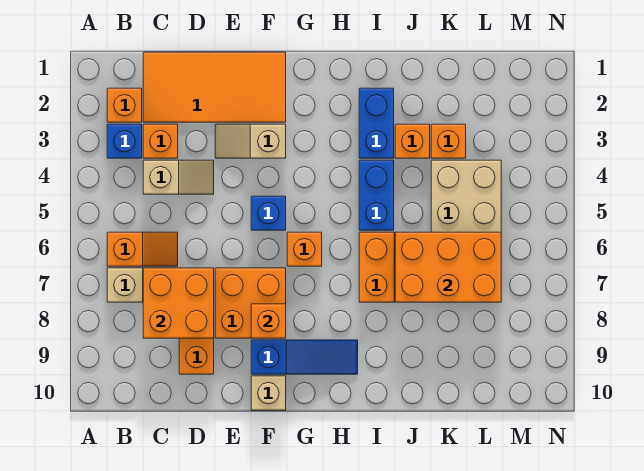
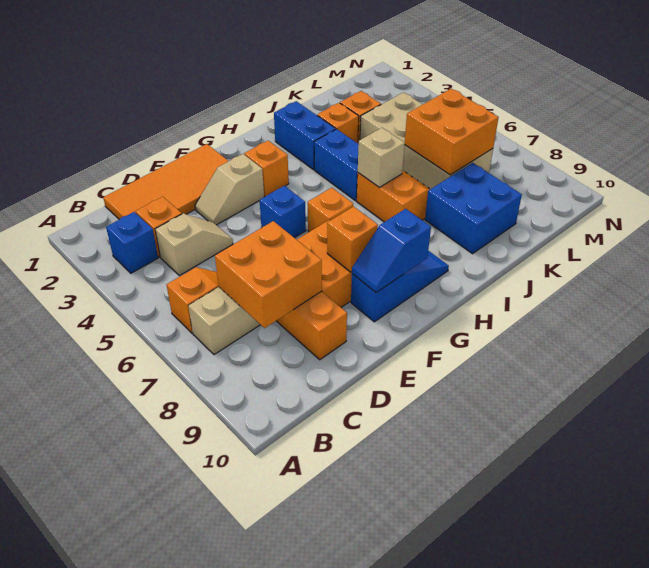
orange brick B2 level 1 -> orange brick G3 level 1
none -> blue slope F9:G9 level 2 top G
tan brick F10 level 1 -> tan brick I6 level 2
orange brick J6:L7 level 2 -> orange brick K6:L7 level 2
none -> blue brick J8:K9 level 1

